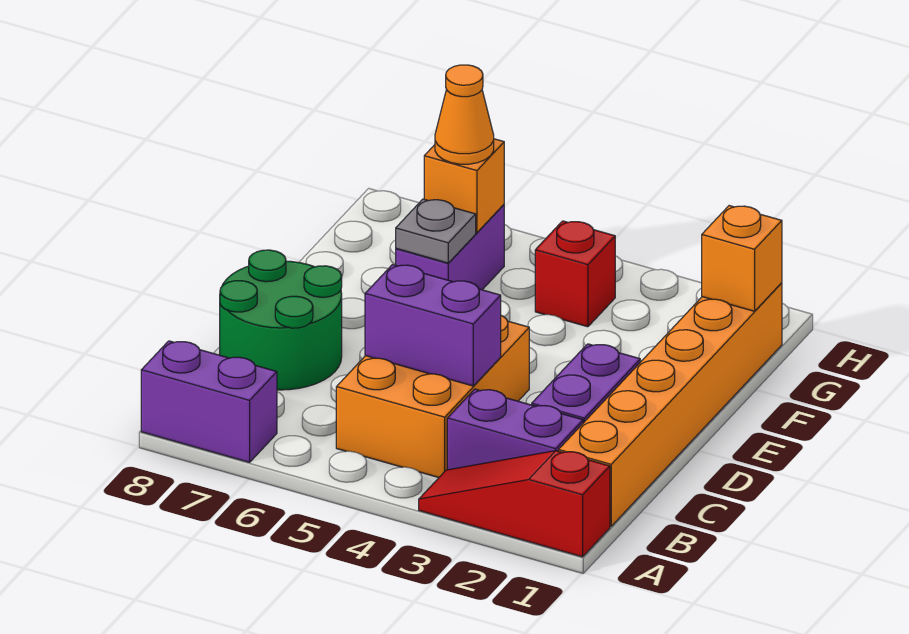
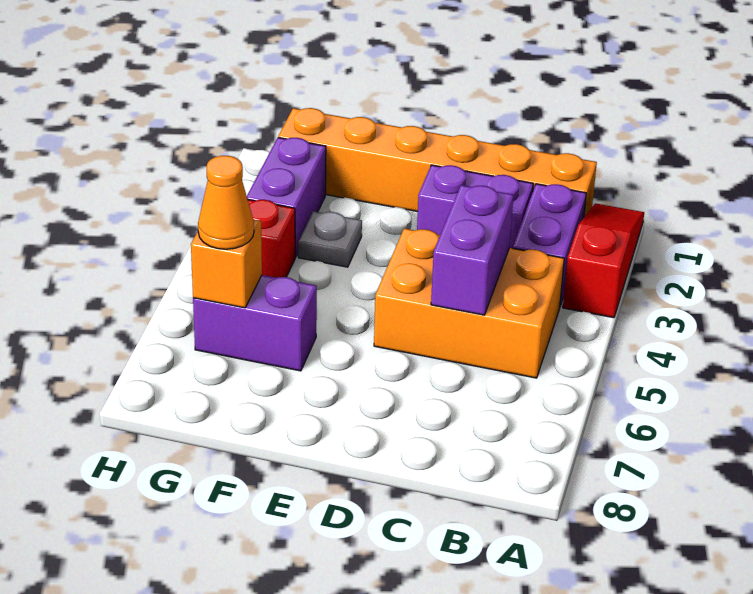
red slope A1:A3 level 1 top 1 -> red slope A1:A3 level 1 top 3
purple brick A7:A8 level 1 -> purple brick G2:G3 level 1
green round brick C7:D8 level 1 -> none
grey plate F6 level 2 -> grey plate F3 level 1
orange brick G1 level 2 -> none

